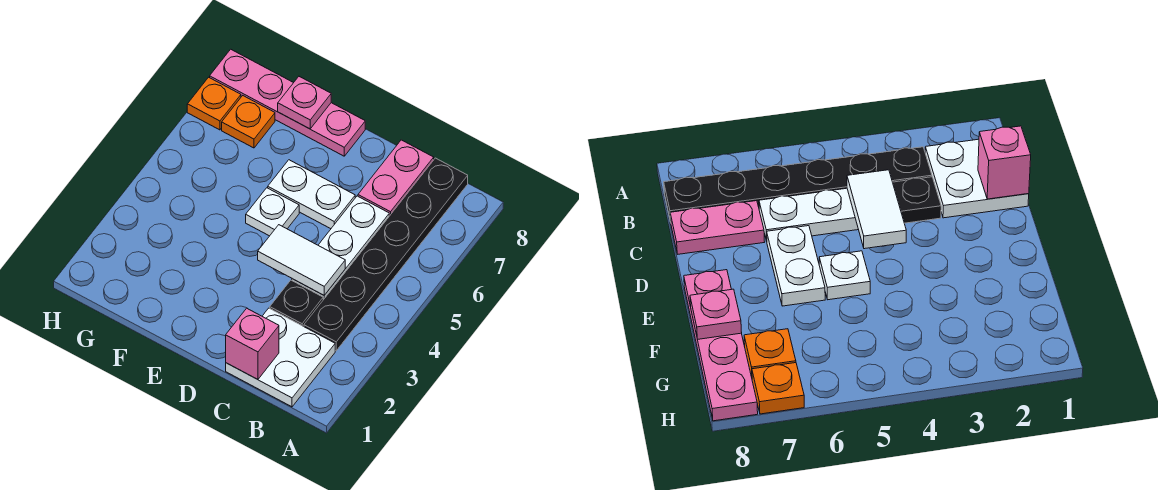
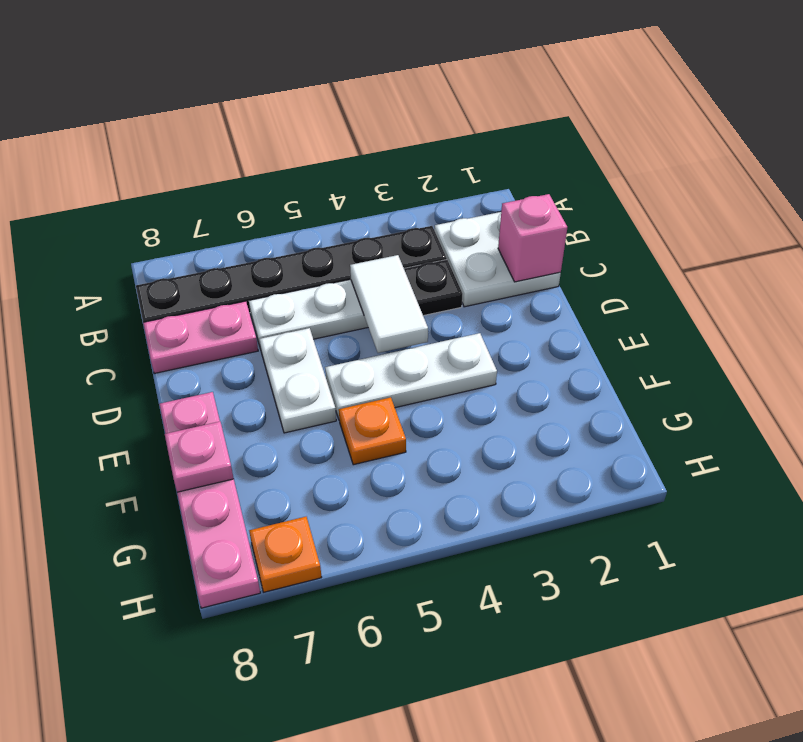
white plate E5 level 1 -> white plate E3:E5 level 1
orange plate G7 level 1 -> orange plate F5 level 1

